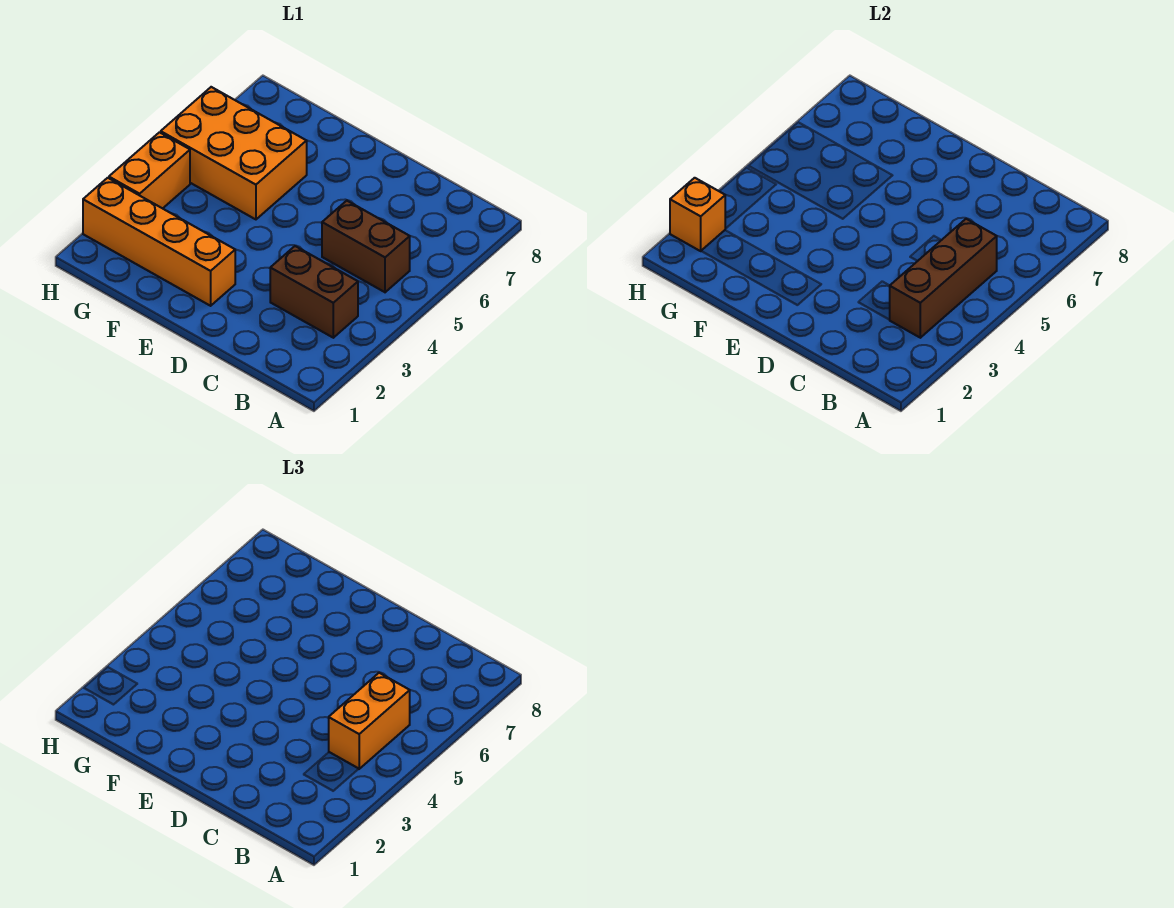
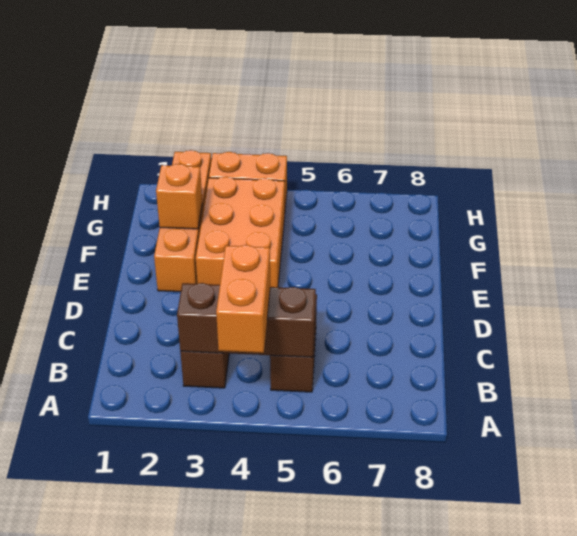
orange brick B4:B5 level 3 -> orange brick A4:B4 level 3
orange brick F5:H6 level 1 -> orange brick E3:G4 level 1
orange brick H2 level 2 -> orange brick F2 level 2

